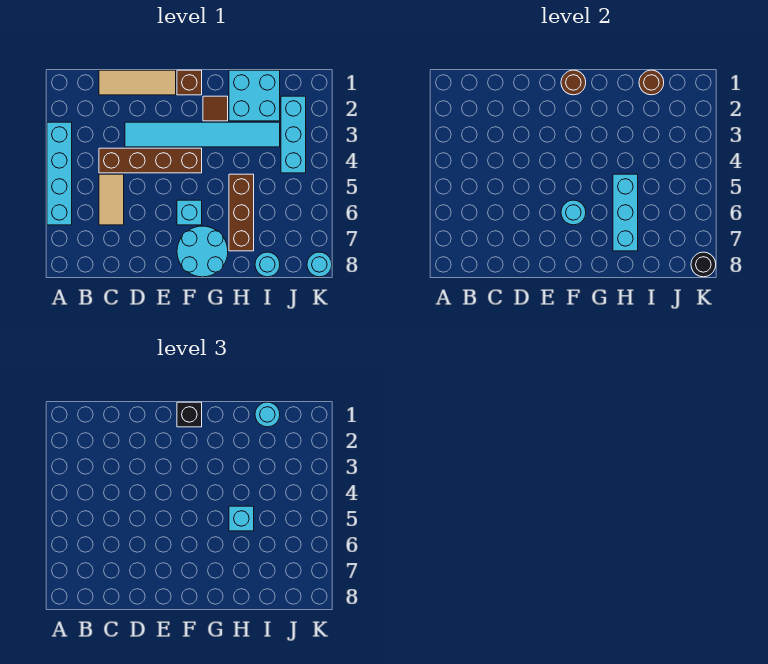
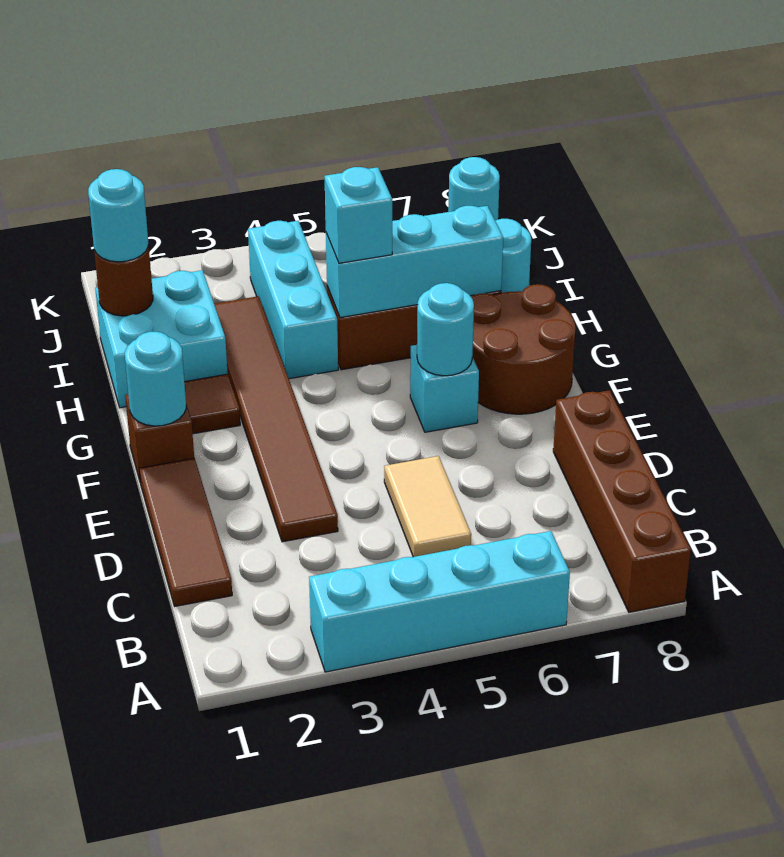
tan tile C1:E1 level 1 -> brown tile C1:E1 level 1
brown brick C4:F4 level 1 -> brown brick A8:D8 level 1
tan tile C5:C6 level 1 -> tan tile C5:D5 level 1
cyan tile D3:I3 level 1 -> brown tile D3:I3 level 1
brown round brick F1 level 2 -> cyan round brick F1 level 2
black brick F1 level 3 -> none
cyan round brick F7:G8 level 1 -> brown round brick F7:G8 level 1
cyan brick J2:J4 level 1 -> cyan brick H4:J4 level 1
black round brick K8 level 2 -> none

